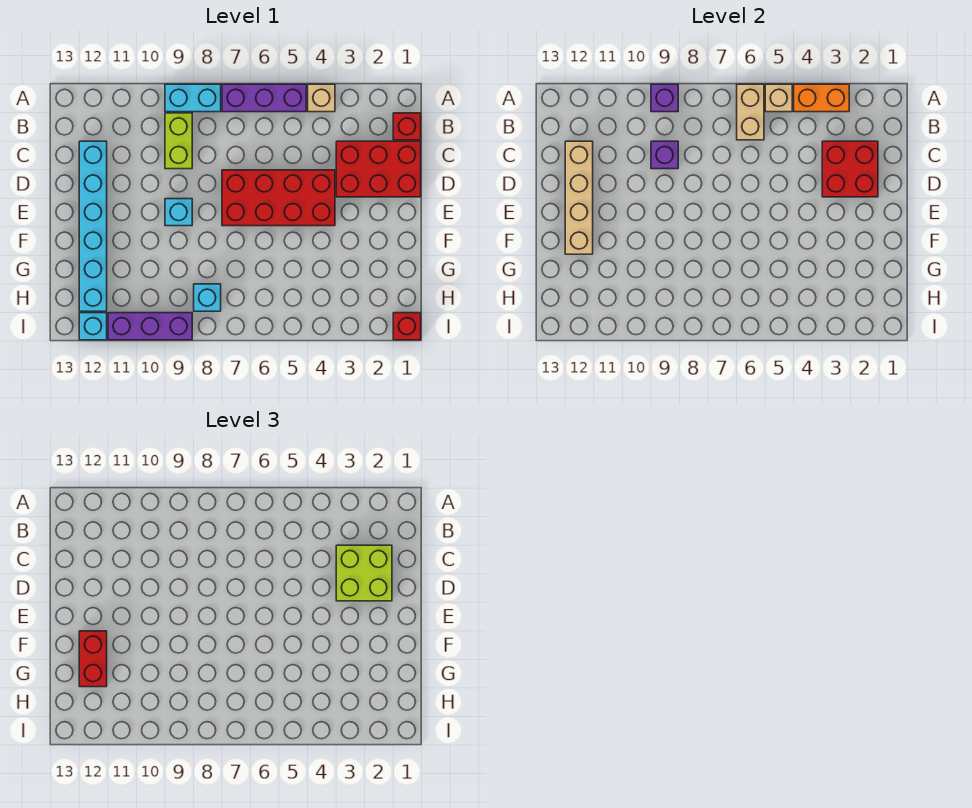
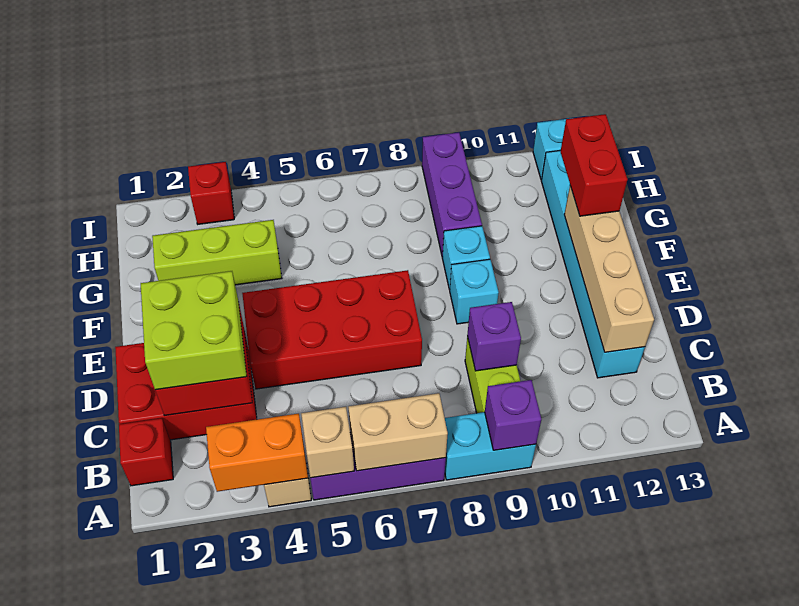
tan brick A6:B6 level 2 -> tan brick A6:A7 level 2
none -> lime brick G2:G4 level 1
cyan brick H8 level 1 -> cyan brick F9 level 1
red brick I1 level 1 -> red brick I3 level 1
purple brick I9:I11 level 1 -> purple brick G9:I9 level 1

